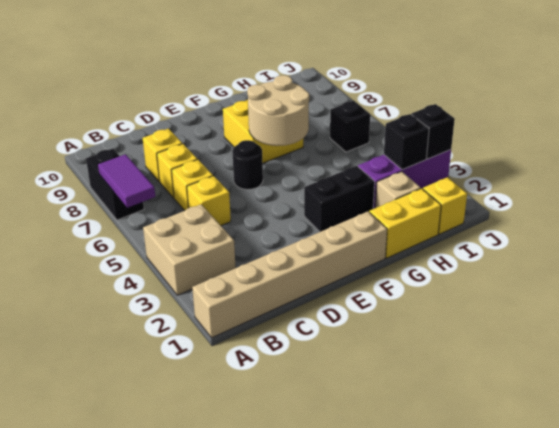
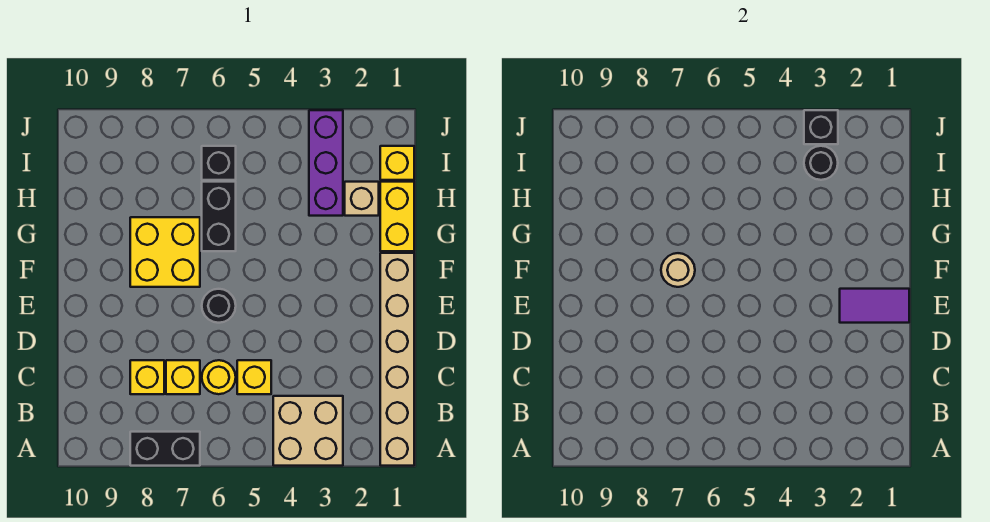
purple tile A6:A7 level 2 -> purple tile E1:E2 level 2
yellow brick C6 level 1 -> yellow round brick C6 level 1
black brick F3:G3 level 1 -> black brick G6:H6 level 1
tan round brick F6:G7 level 2 -> tan round brick F7 level 2
black brick I3 level 2 -> black round brick I3 level 2

